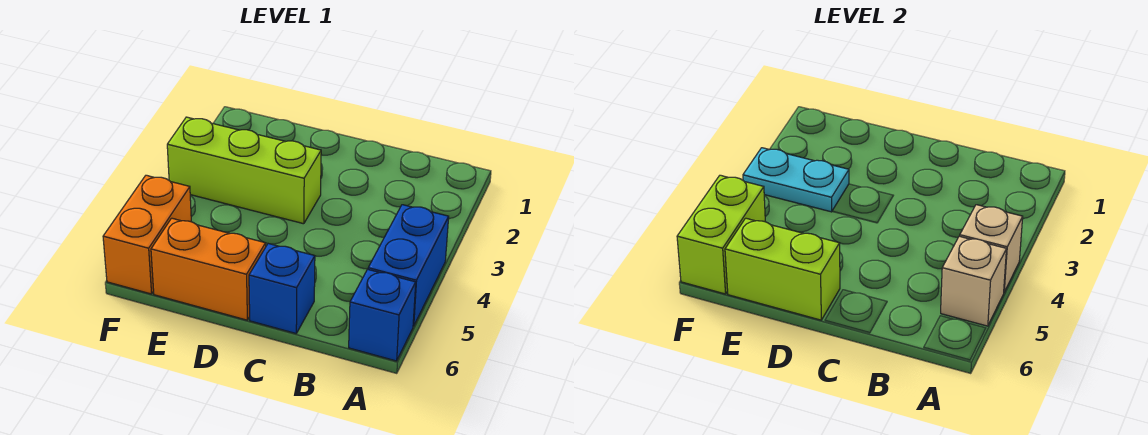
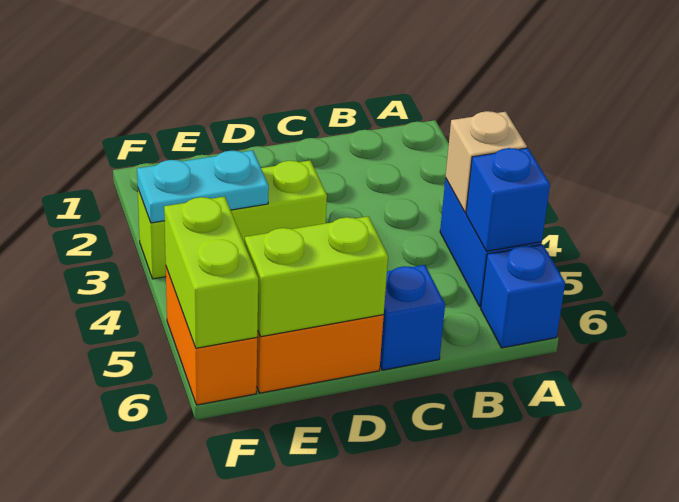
tan brick A5 level 2 -> blue brick A5 level 2

